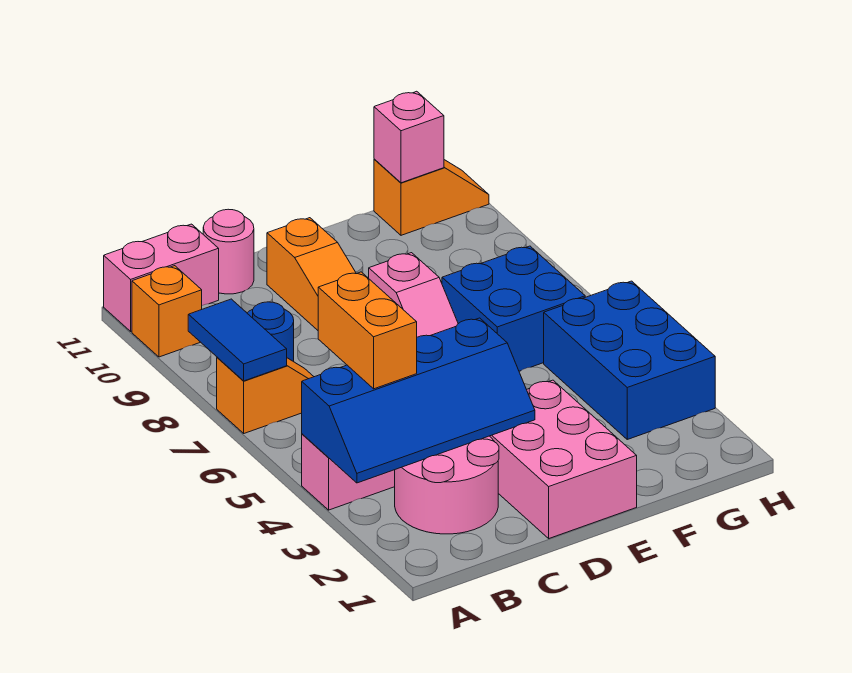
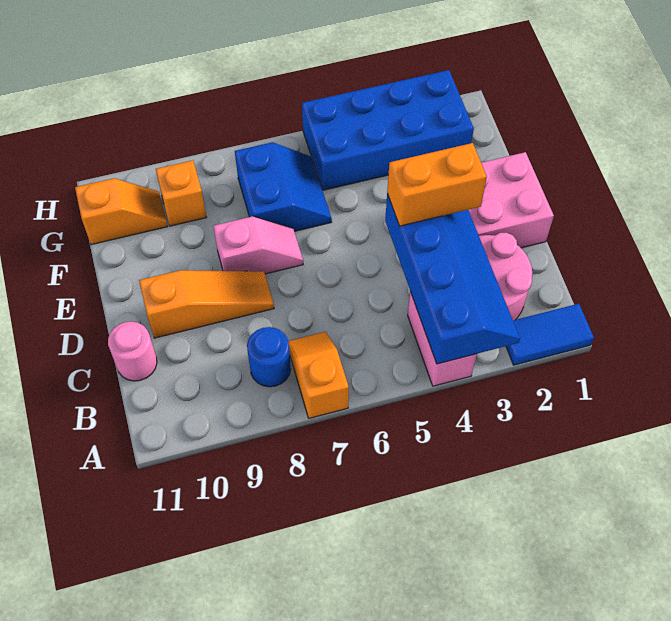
blue tile A7:A8 level 2 -> blue tile A1:A2 level 1
orange brick A10 level 1 -> orange brick G9 level 1
pink brick A11:B11 level 1 -> none
orange brick B4:B5 level 3 -> orange brick D3:D4 level 3
blue brick F6:G7 level 1 -> blue slope F6:G7 level 1 top 7
blue brick G3:H5 level 1 -> blue brick G2:H5 level 1
orange slope G11:H11 level 1 top G -> orange slope G10:G11 level 1 top 11
pink brick G11 level 2 -> none

